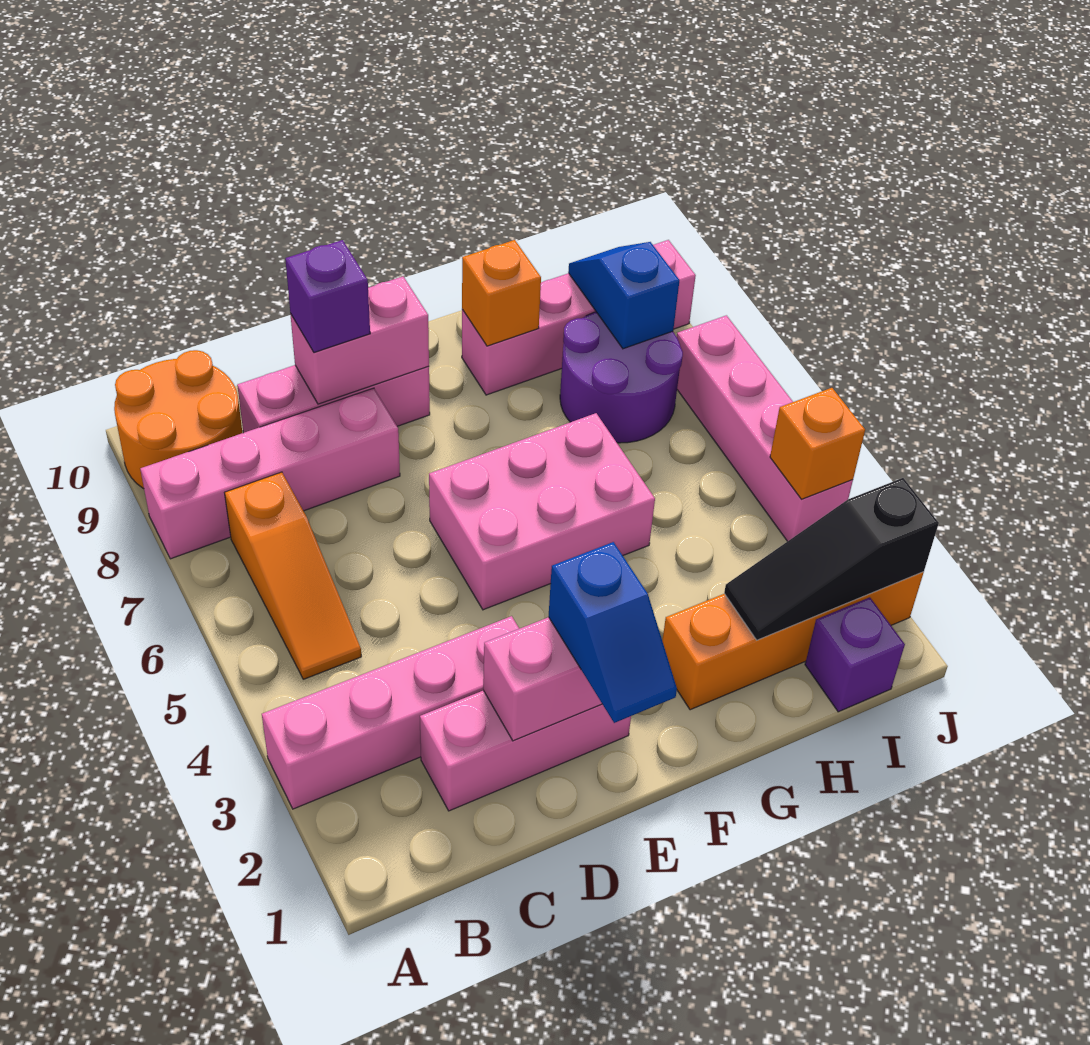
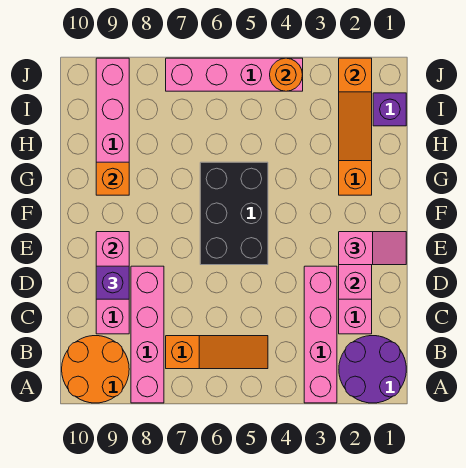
blue slope E1:E2 level 3 top 2 -> pink slope E1:E2 level 3 top 2
pink brick E5:G6 level 1 -> black brick E5:G6 level 1
black slope H2:J2 level 2 top J -> orange slope H2:J2 level 2 top J
purple round brick H7:I8 level 1 -> purple round brick A1:B2 level 1
blue slope I8:I9 level 2 top 8 -> none
orange brick J4 level 2 -> orange round brick J4 level 2

